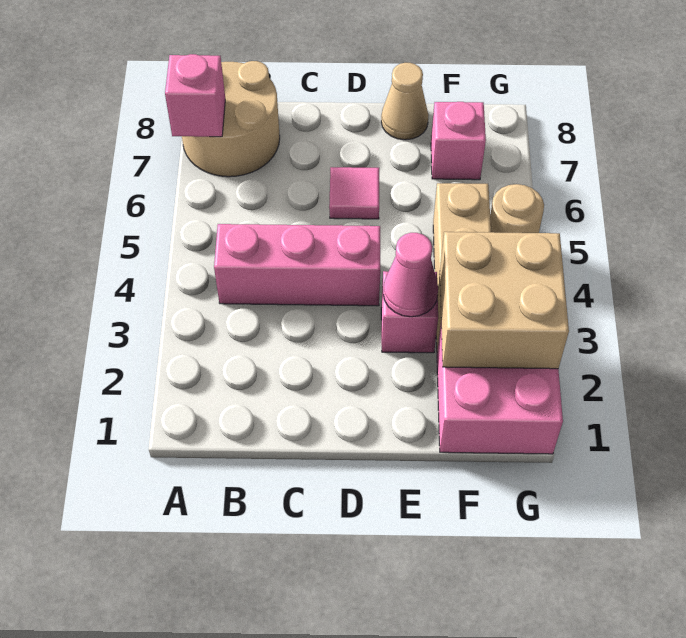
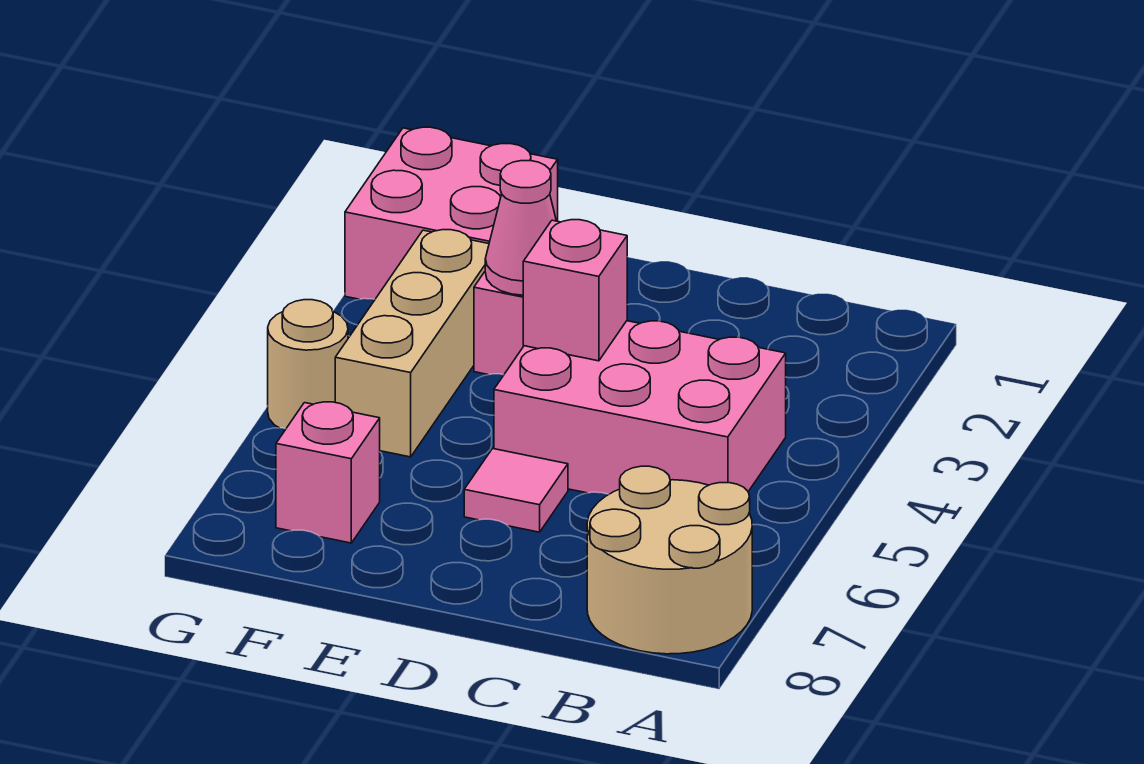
pink brick A7 level 2 -> pink brick D4 level 2
pink brick B4:D4 level 1 -> pink brick B4:D5 level 1
tan cone E8 level 1 -> none
tan brick F2:G3 level 2 -> none

